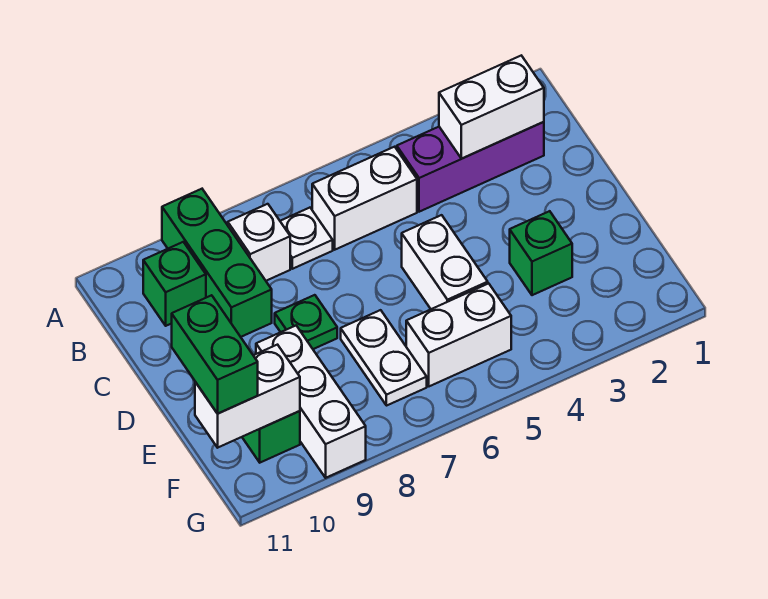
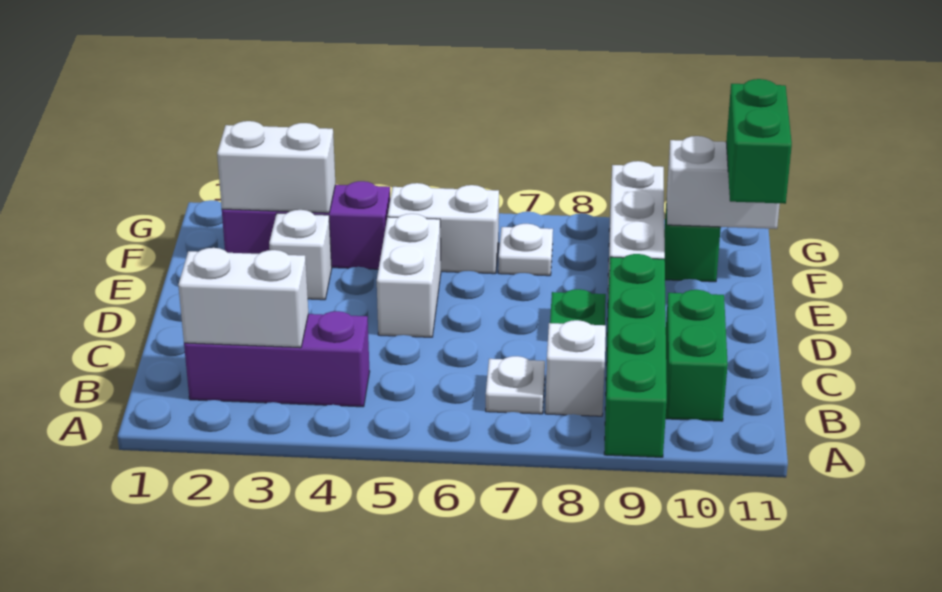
green brick A9:C9 level 1 -> green brick A9:D9 level 1
white brick B5:B6 level 1 -> white brick F2:F3 level 2
green brick B10 level 1 -> green brick B10:C10 level 1
green brick E3 level 1 -> white brick E3 level 1
white plate E7:F7 level 1 -> white plate F7 level 1
none -> purple brick F2:F4 level 1

